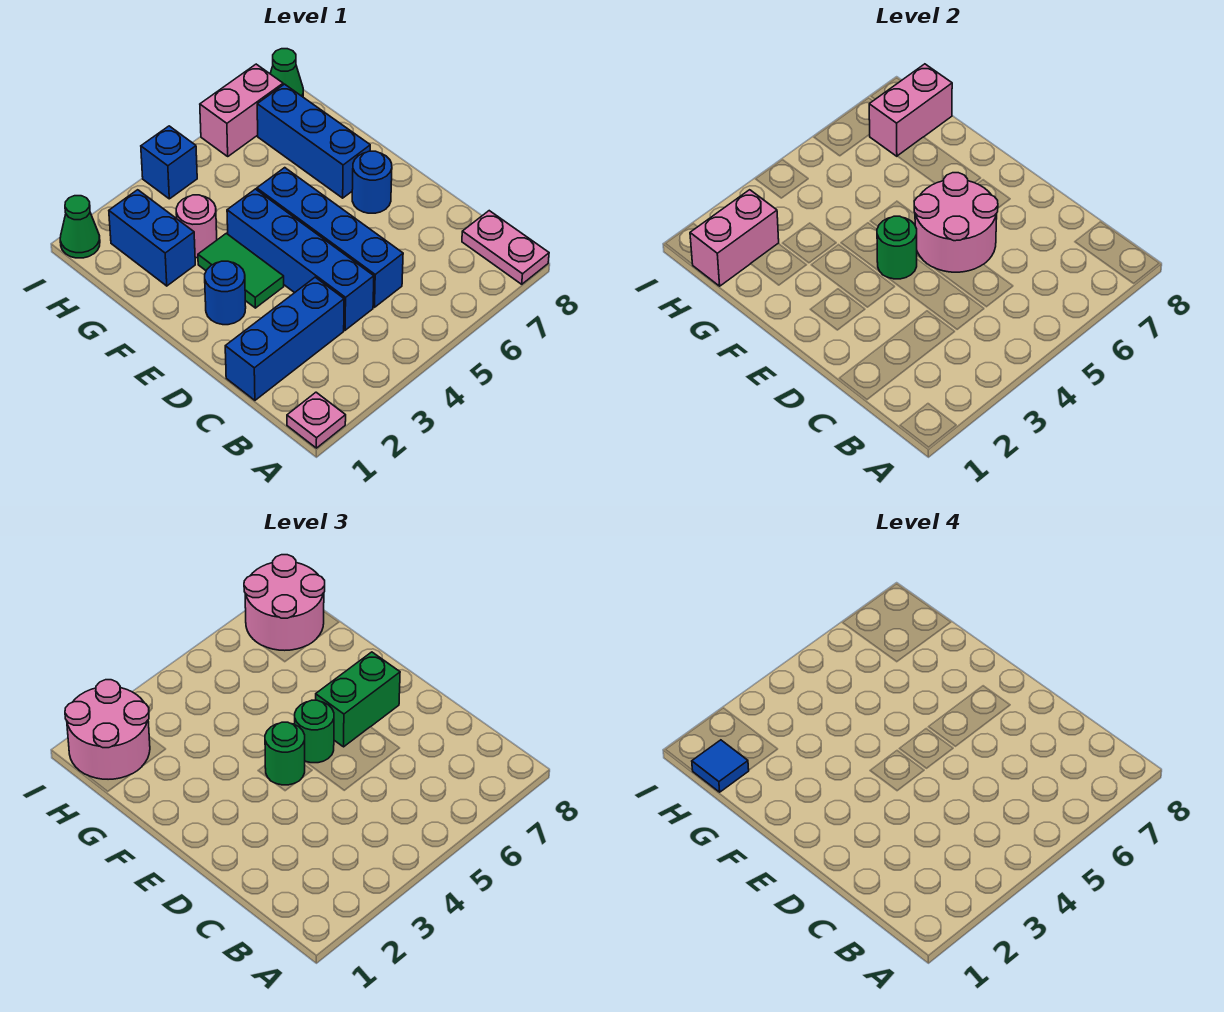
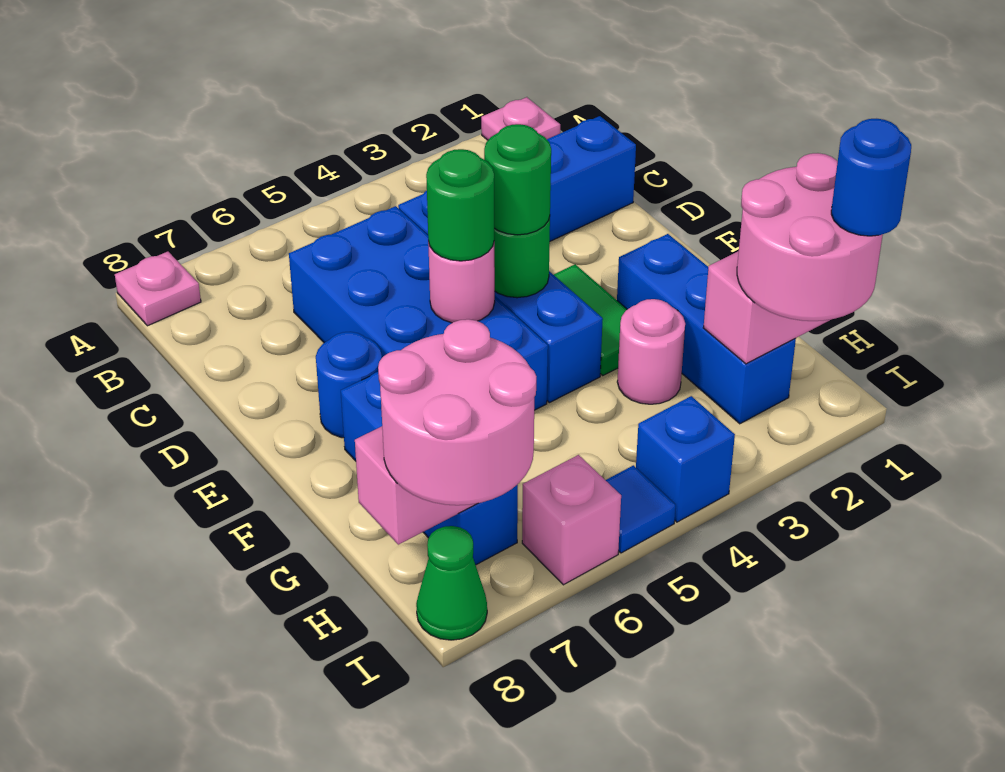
pink plate A8:B8 level 1 -> pink plate A8 level 1
blue brick C5:F5 level 1 -> blue brick C5:F6 level 1
pink round brick D5:E6 level 2 -> pink round brick E5 level 2
blue round brick E2 level 1 -> blue round brick I1 level 4
green brick E6:E7 level 3 -> none
blue brick G2:H2 level 1 -> blue brick F2:H2 level 1
blue tile H1 level 4 -> blue tile I5 level 1
green cone I1 level 1 -> none
pink brick I6:I7 level 1 -> pink brick I6 level 1

